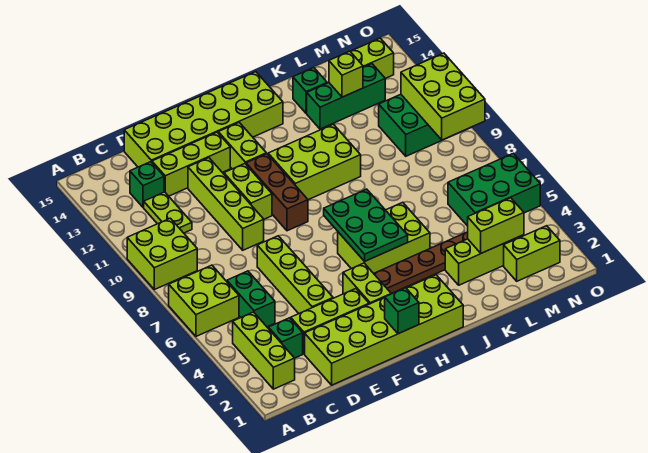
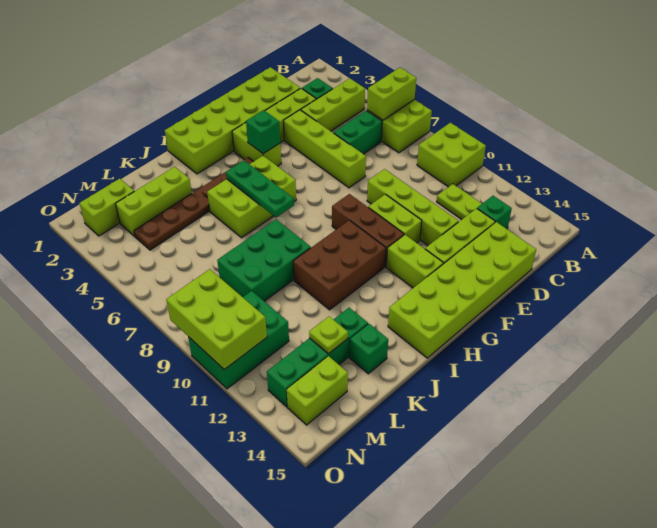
lime brick B2:B4 level 1 -> lime brick B4:D4 level 1
green brick C5:C6 level 1 -> green brick C6:D6 level 1
green brick G1 level 2 -> green brick G4 level 2
green plate H5:I7 level 2 -> green plate I5:I7 level 2
lime brick H10:J11 level 1 -> brown brick H10:J11 level 1
green brick K13:M13 level 1 -> green brick K13:N13 level 1
lime brick L3:M3 level 2 -> lime brick A6:B6 level 2
lime brick L13 level 2 -> lime plate L13 level 2
green brick M5:O6 level 1 -> green brick J8:L9 level 1

